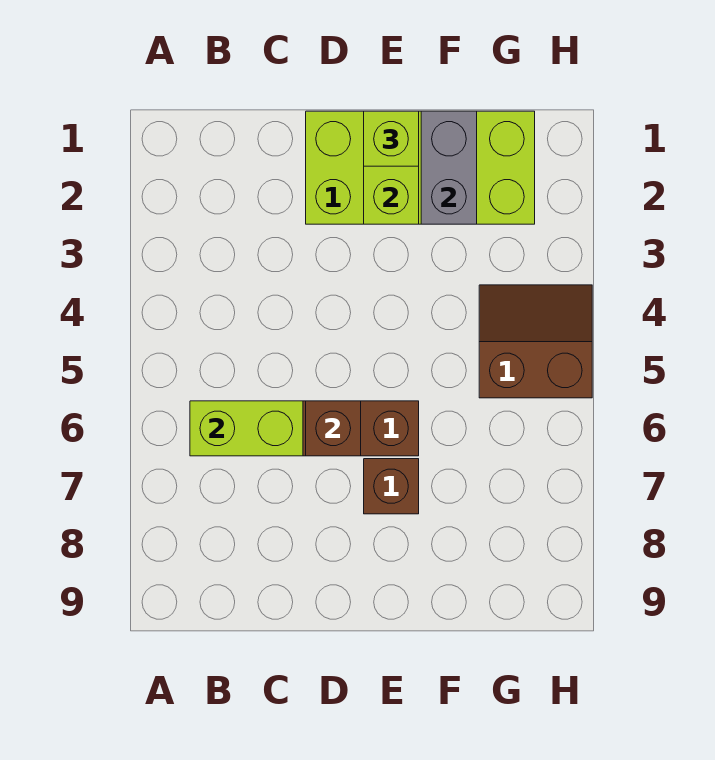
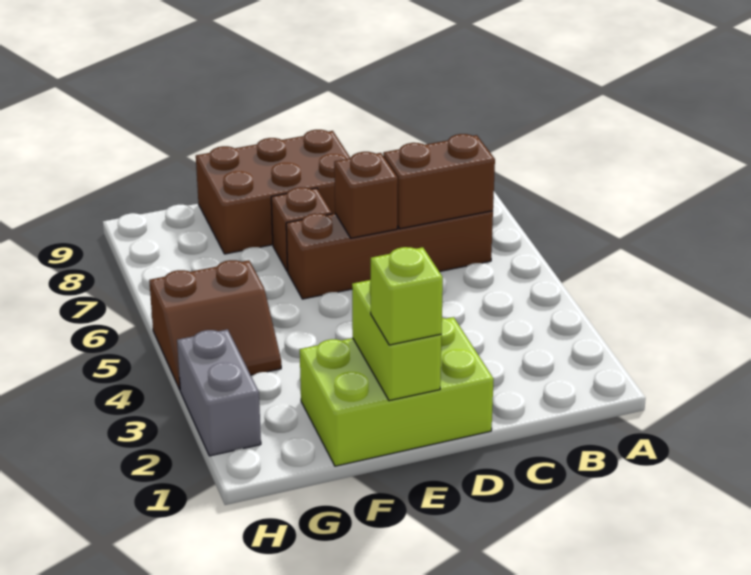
lime brick B6:C6 level 2 -> brown brick B6:C6 level 2
lime brick D1:G2 level 1 -> lime brick D1:F2 level 1
none -> brown brick D8:F9 level 1
grey brick F1:F2 level 2 -> grey brick H2:H3 level 1

